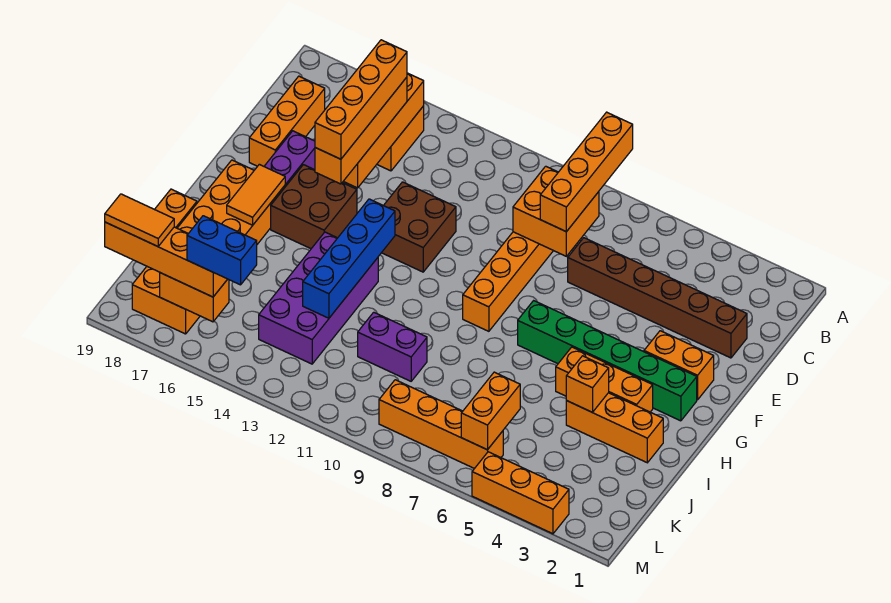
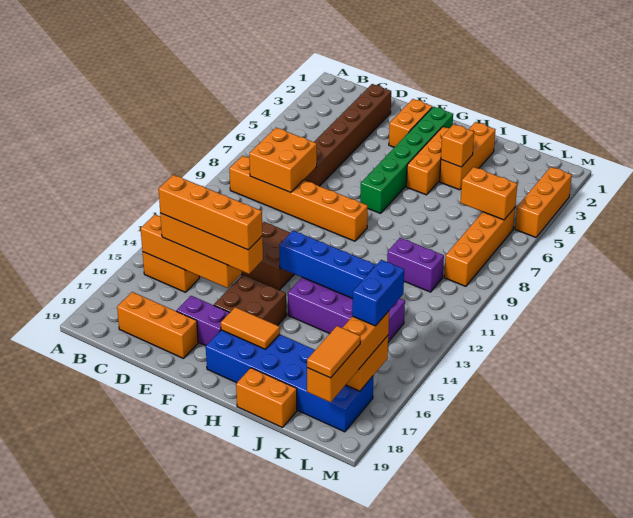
orange brick A8:D8 level 3 -> none
orange brick G17:L18 level 1 -> blue brick G17:L18 level 1
purple brick J10:J11 level 1 -> purple brick J10:K10 level 1

